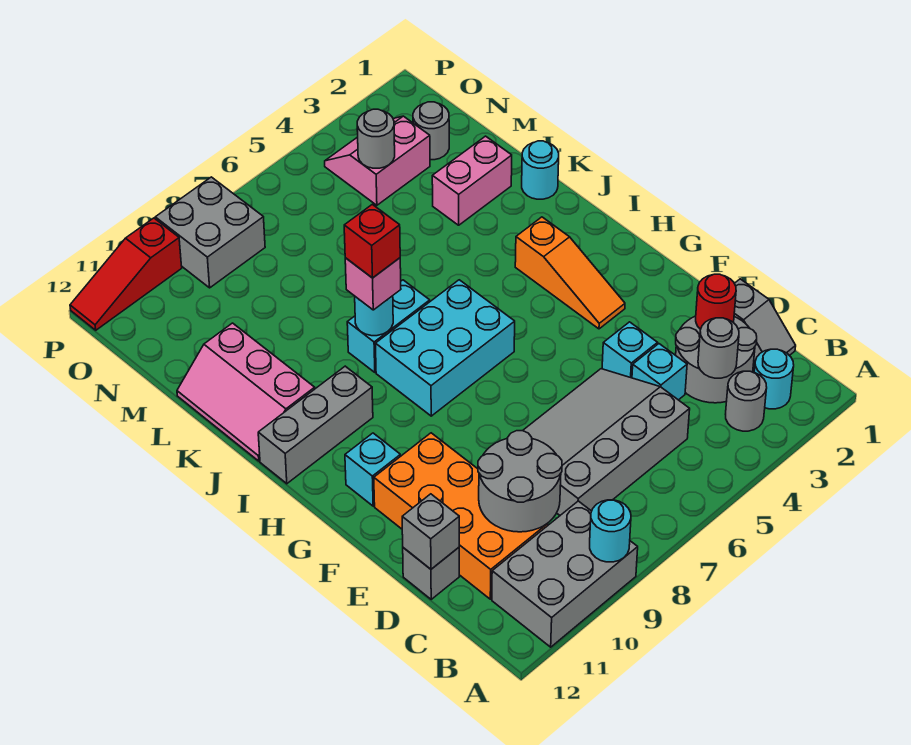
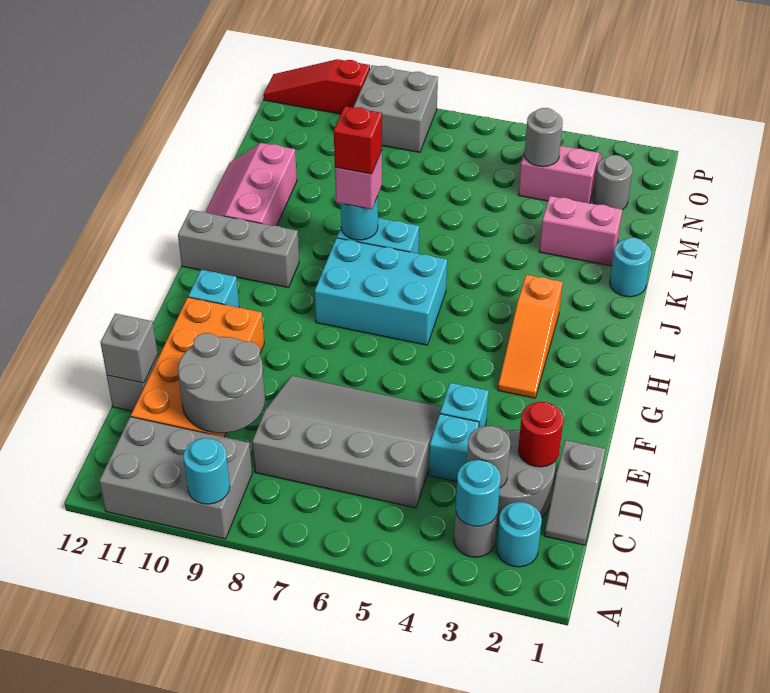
none -> cyan round brick B3 level 2

